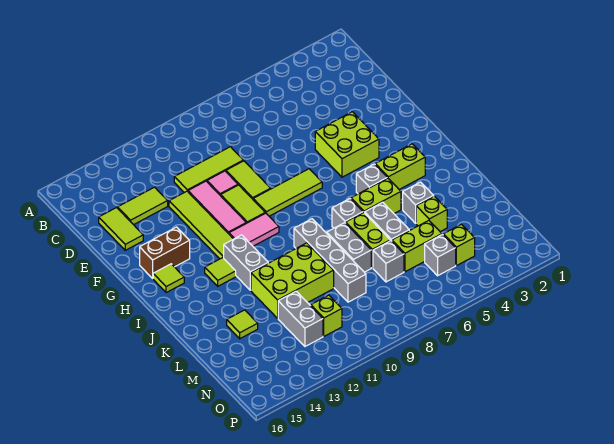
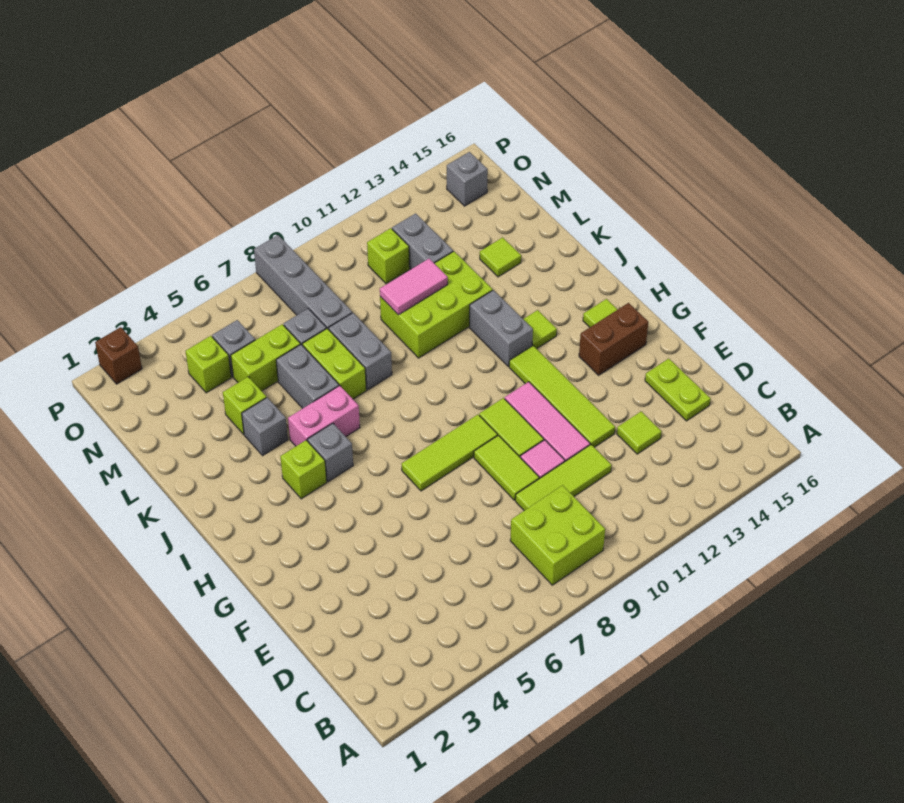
lime tile D13:D14 level 1 -> lime tile D13 level 1
lime tile D15:E15 level 1 -> lime plate D15:E15 level 1
lime brick F4:G5 level 1 -> lime brick B8:C9 level 1
pink tile H10:H11 level 1 -> pink tile L10:L11 level 2
lime brick I3:I4 level 1 -> lime brick I4 level 1
lime brick J5:J6 level 1 -> pink brick J5:J6 level 1
grey brick J7 level 1 -> grey brick O15 level 1
grey brick J9:M9 level 1 -> grey brick M8:P8 level 1
none -> brown brick P2 level 1

